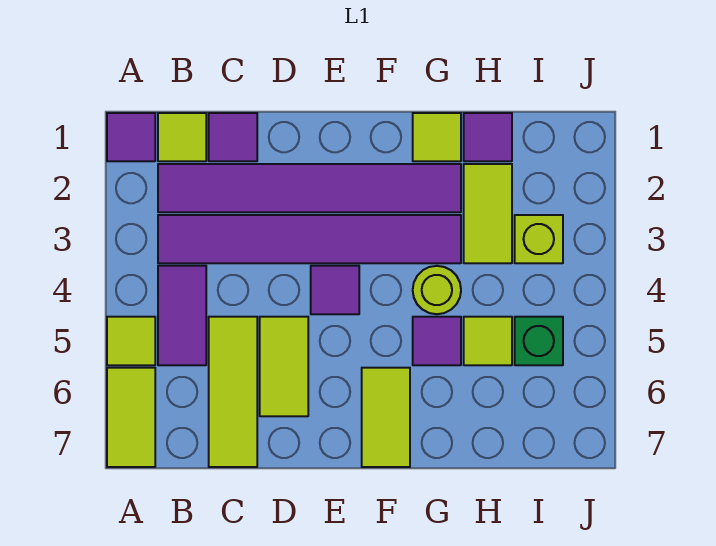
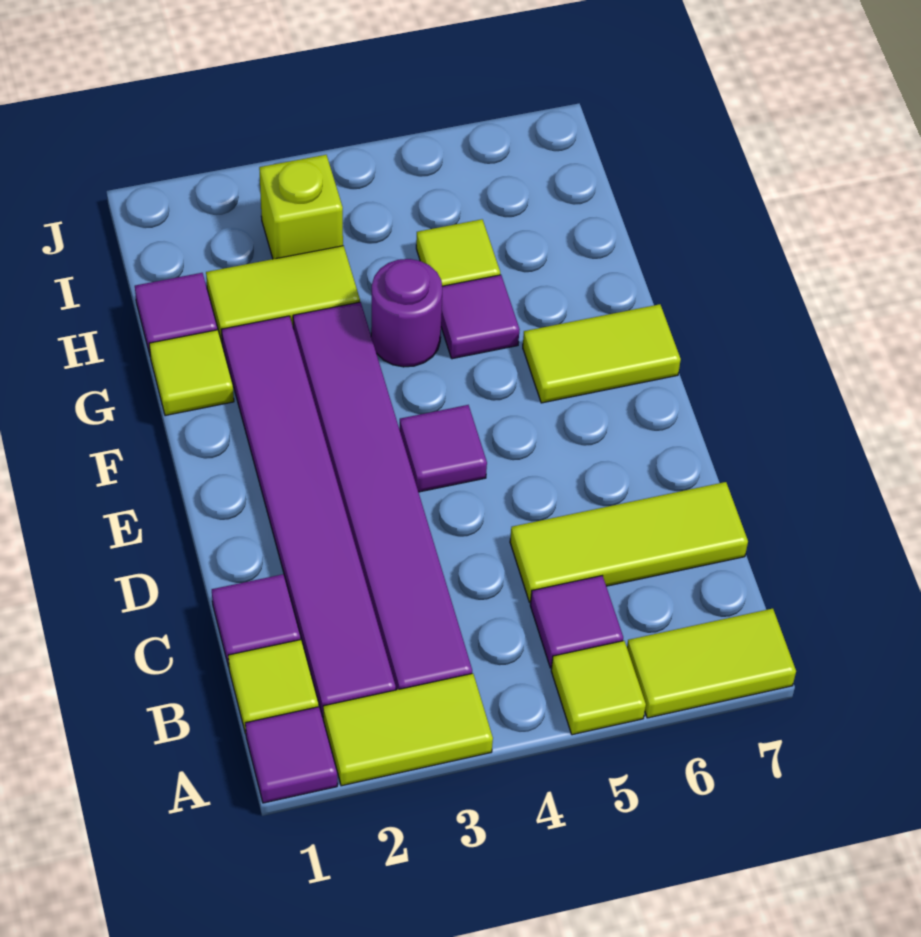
purple tile B4:B5 level 1 -> purple tile B5 level 1
lime tile D5:D6 level 1 -> lime tile A2:A3 level 1
lime round brick G4 level 1 -> purple round brick G4 level 1
green brick I5 level 1 -> none

